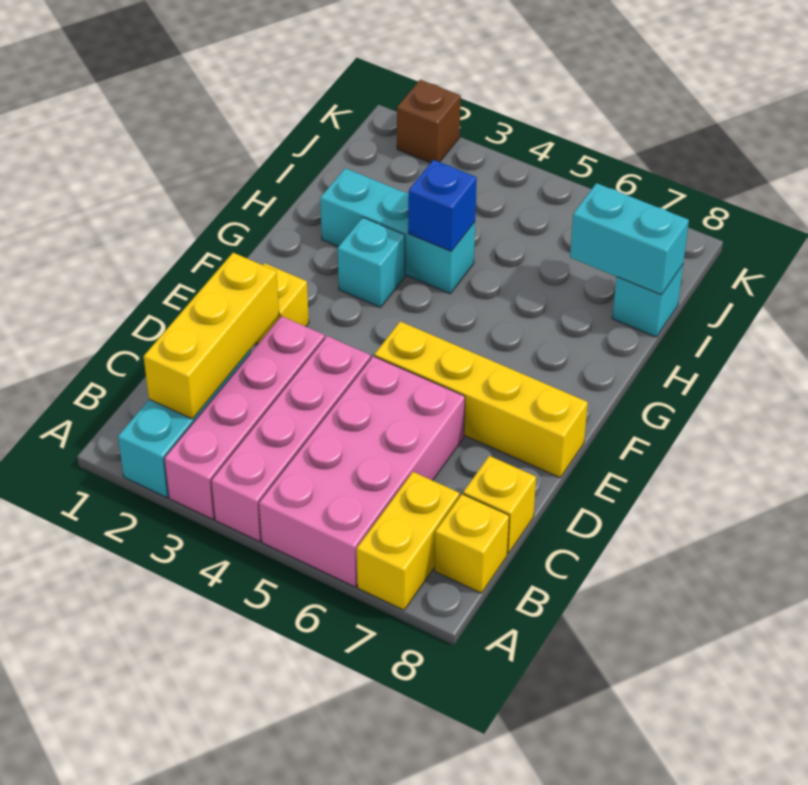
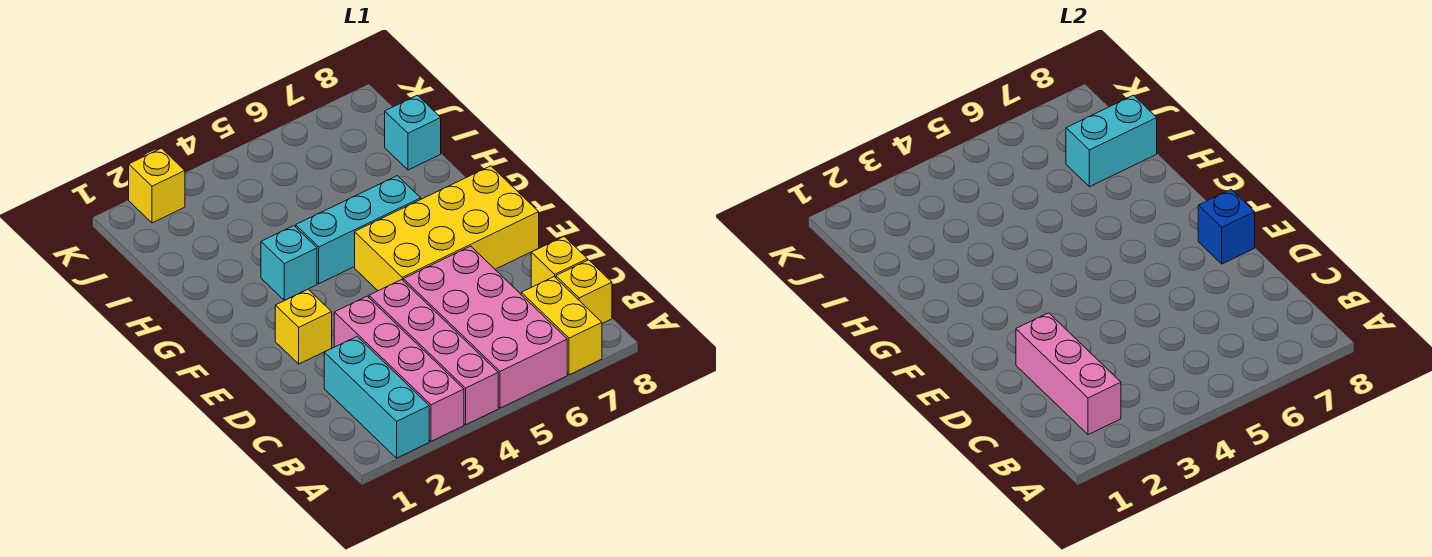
yellow brick B2:D2 level 2 -> pink brick B2:D2 level 2
yellow brick E5:E8 level 1 -> yellow brick E5:F8 level 1
cyan brick H2:H4 level 1 -> cyan brick G4:G6 level 1
blue brick H4 level 2 -> blue brick E8 level 2
brown brick K2 level 1 -> yellow brick K2 level 1

